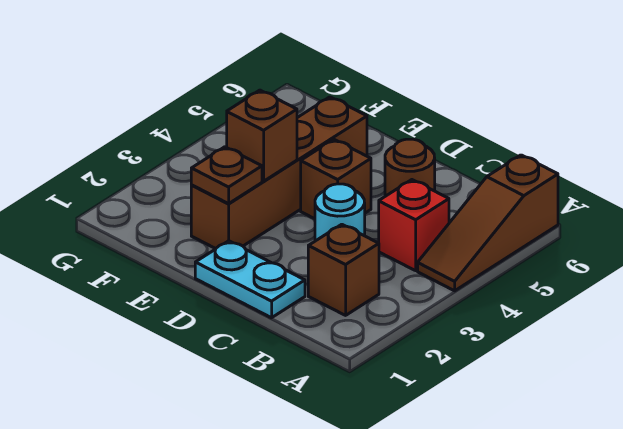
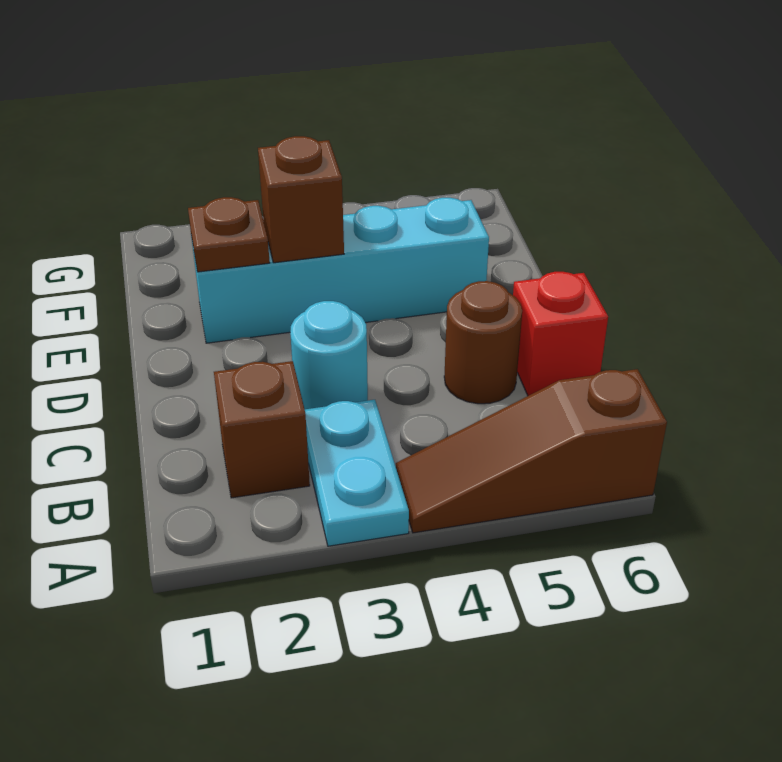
red brick B4 level 1 -> red brick C6 level 1
cyan plate C1:D1 level 1 -> cyan plate A3:B3 level 1
brown brick D4 level 1 -> none
brown brick E2:E5 level 1 -> cyan brick E2:E5 level 1

